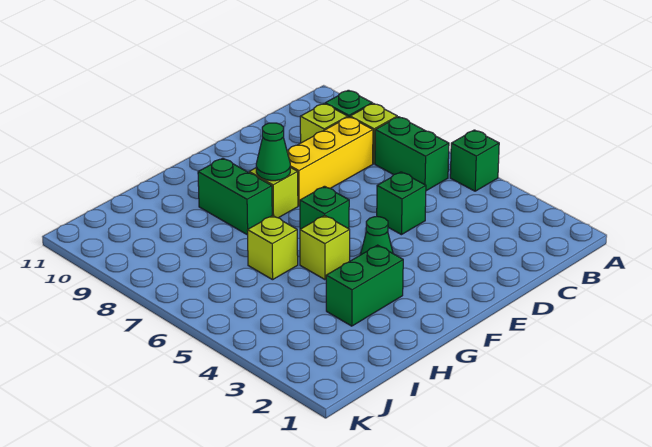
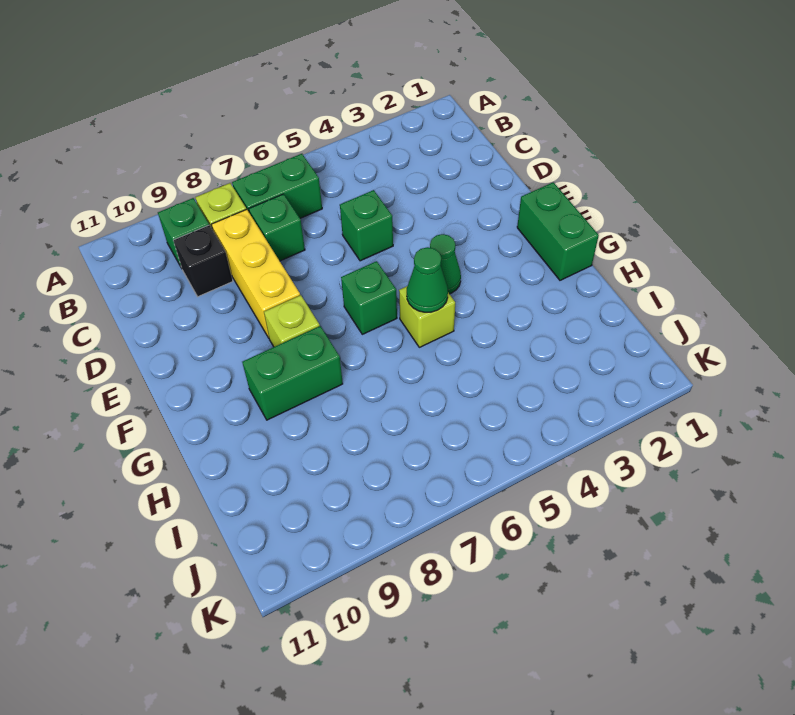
green brick A5 level 1 -> green brick C7 level 1
lime brick C9 level 1 -> black brick C9 level 1
green cone F8 level 2 -> green cone G5 level 2
green brick G3:H3 level 1 -> green brick F1:G1 level 1
lime brick H6 level 1 -> none

